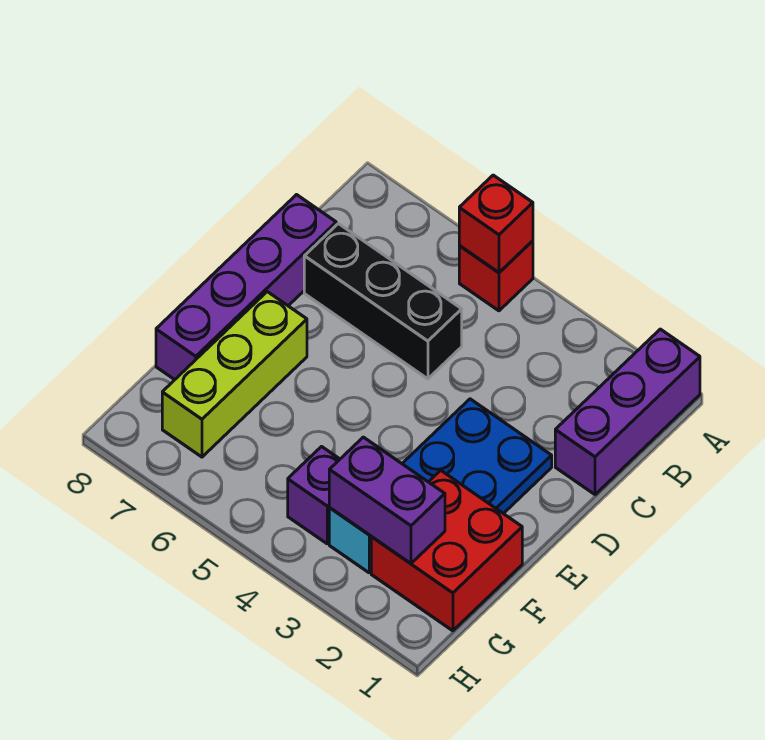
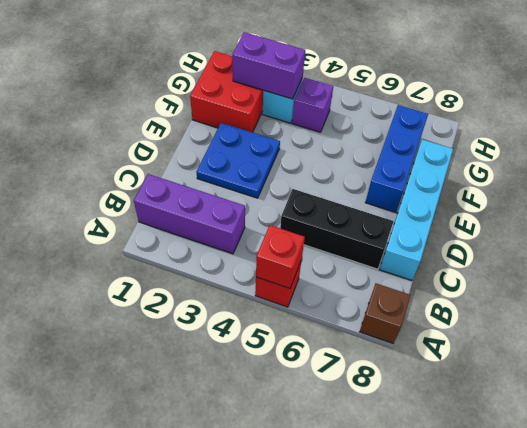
purple brick A1:C1 level 1 -> purple brick B1:B3 level 1
none -> brown brick A8 level 1
purple brick C8:F8 level 1 -> cyan brick C8:F8 level 1
lime brick E7:G7 level 1 -> blue brick E7:G7 level 1

